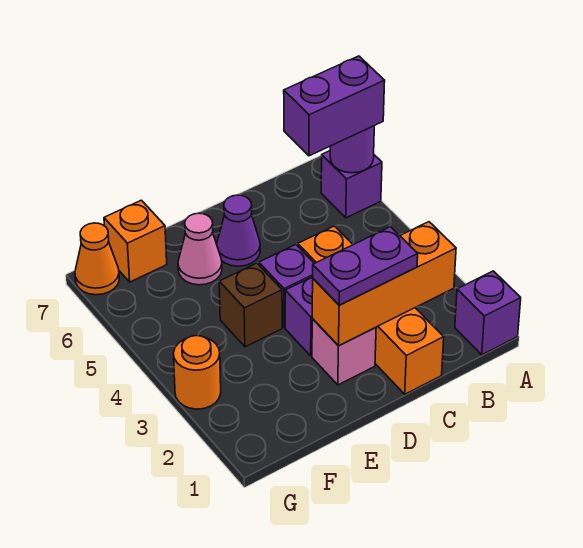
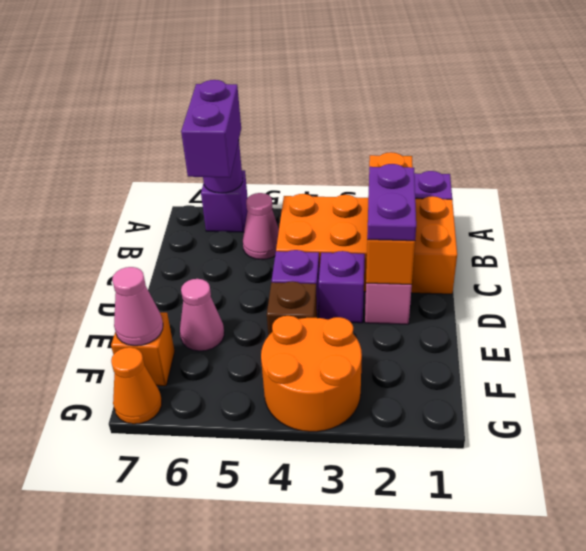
none -> pink cone B5 level 1
orange brick C1:C4 level 1 -> orange brick B1:C4 level 1
purple cone D6 level 1 -> none
none -> pink cone F7 level 2
orange round brick G3 level 1 -> orange round brick F3:G4 level 1

